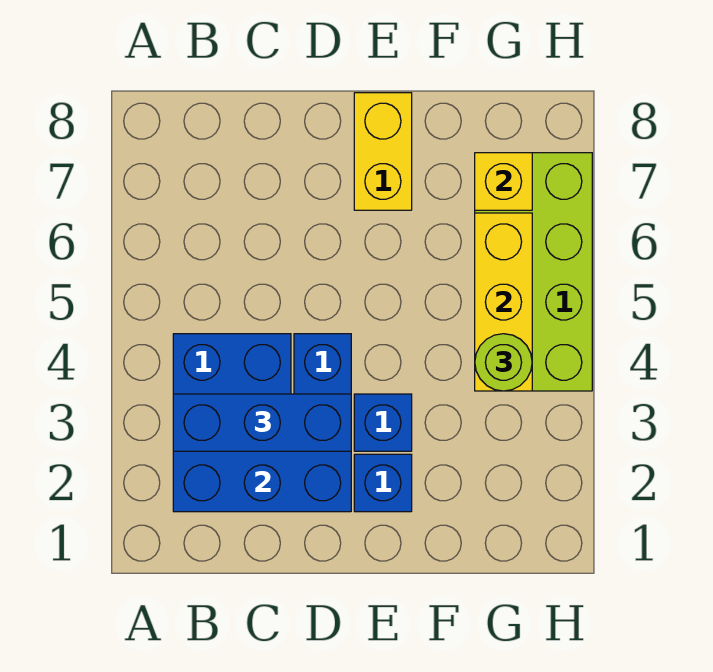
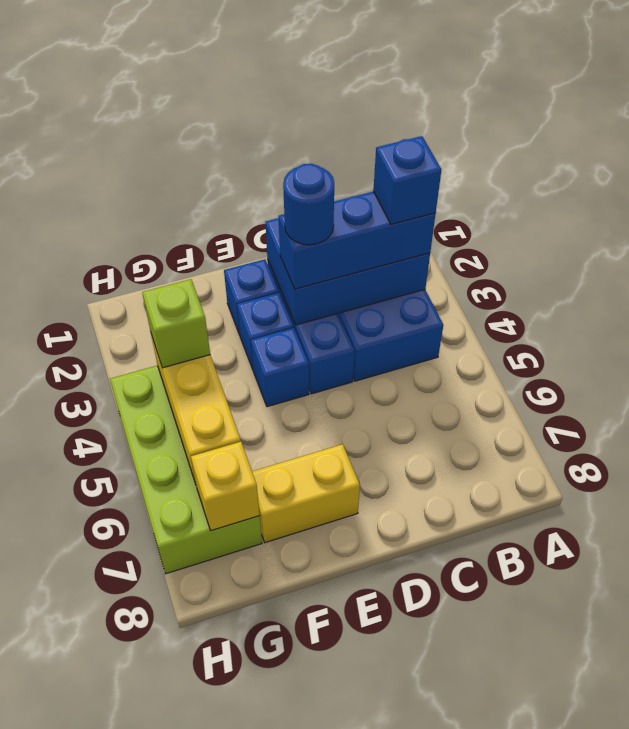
none -> blue brick B3 level 4
none -> blue round brick D3 level 4
none -> blue brick E4 level 1
yellow brick E7:E8 level 1 -> yellow brick E7:F7 level 1
lime round brick G4 level 3 -> lime brick G4 level 3

